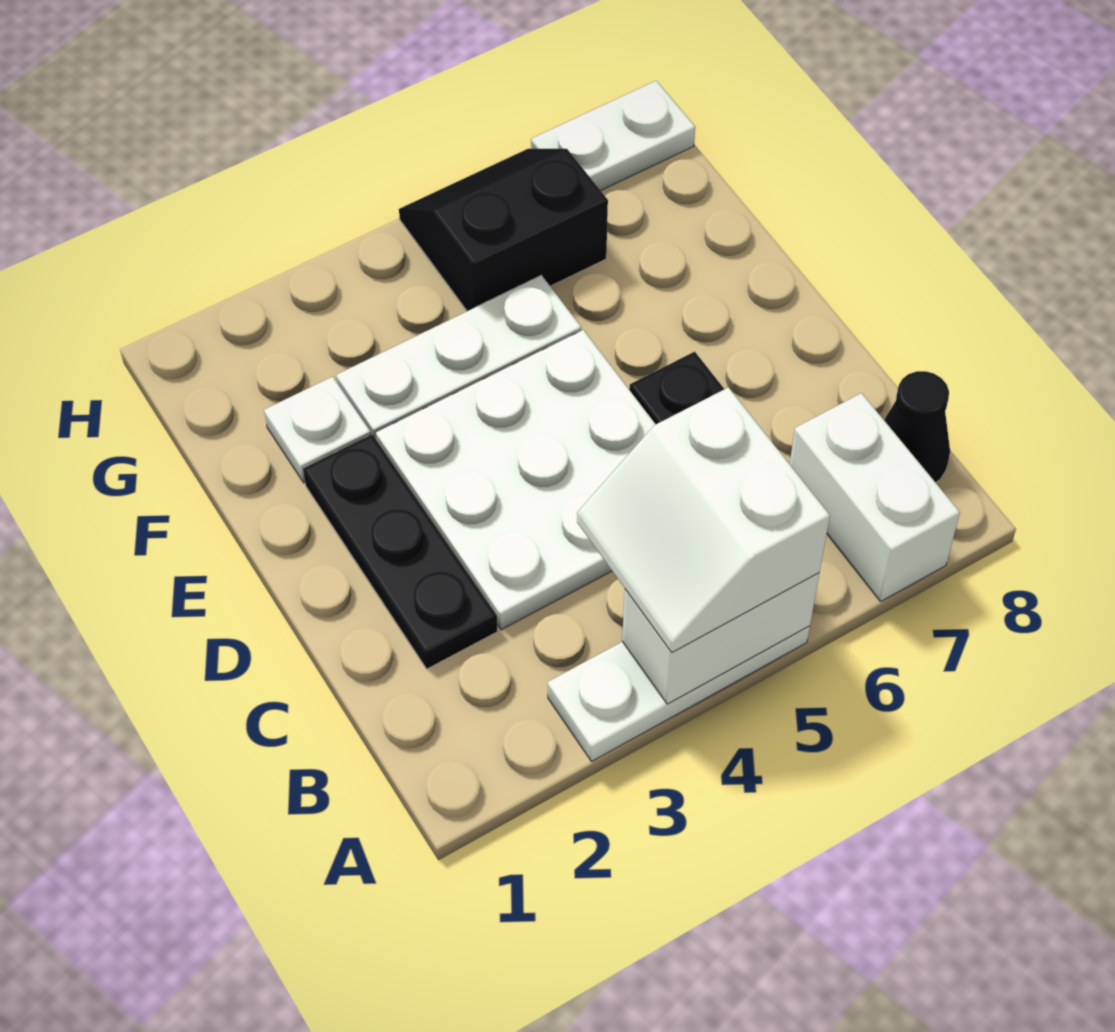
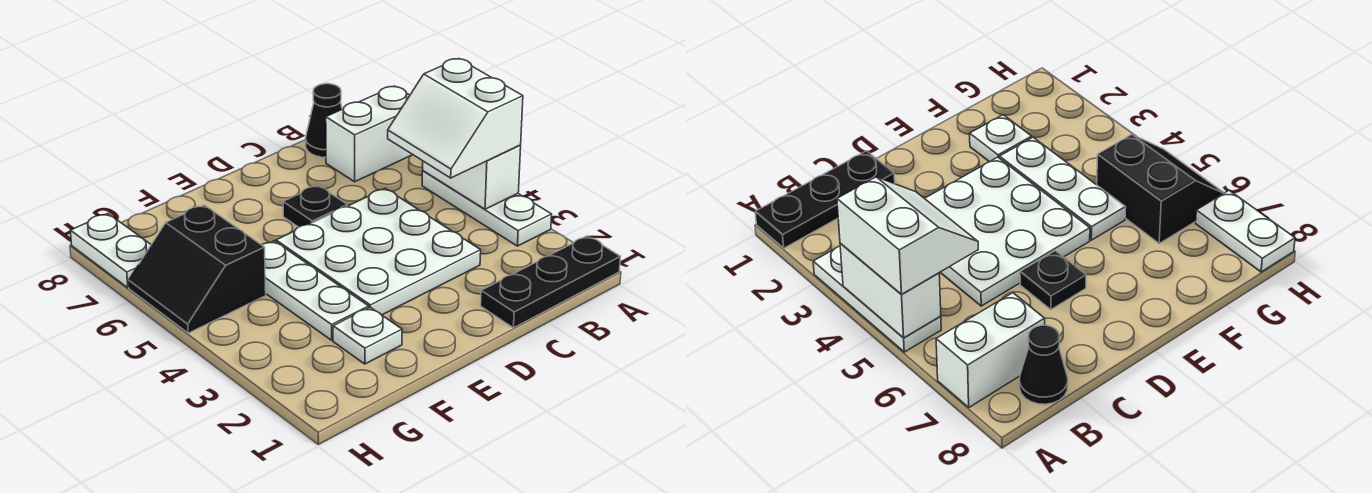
white slope A4:B5 level 3 top 5 -> white slope A4:B5 level 3 top A
black plate C2:E2 level 1 -> black plate A1:C1 level 1

